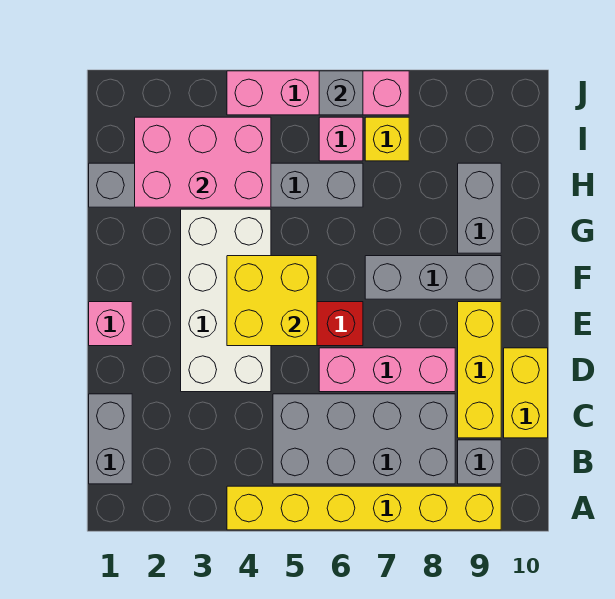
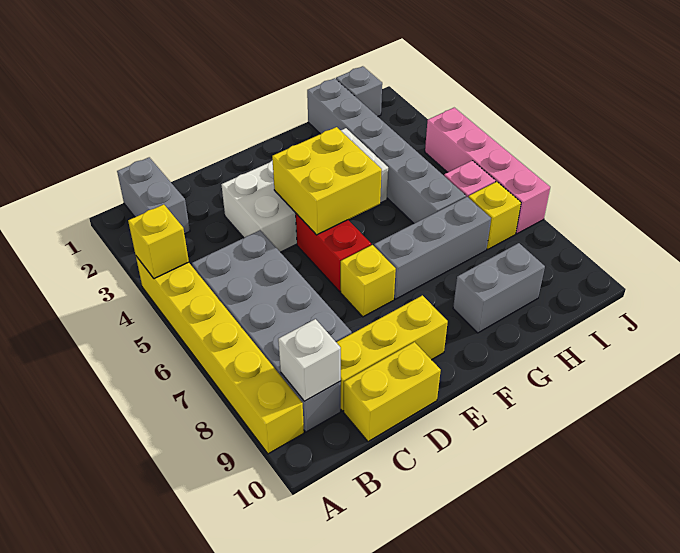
none -> yellow brick A4 level 2
grey brick B1:C1 level 1 -> grey brick B1:B2 level 1
none -> white brick B9 level 2
pink brick D6:D8 level 1 -> none
pink brick E1 level 1 -> none
none -> yellow brick E7 level 1
grey brick F7:F9 level 1 -> grey brick F7:H7 level 1
pink brick H2:I4 level 2 -> none
grey brick J6 level 2 -> grey brick I1 level 1

